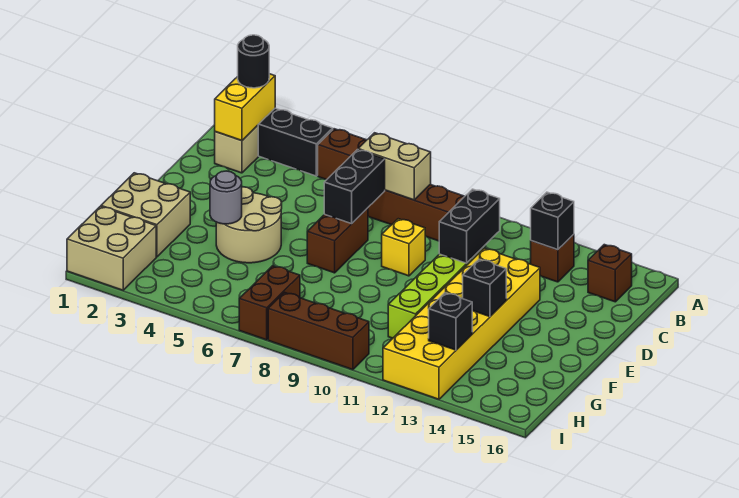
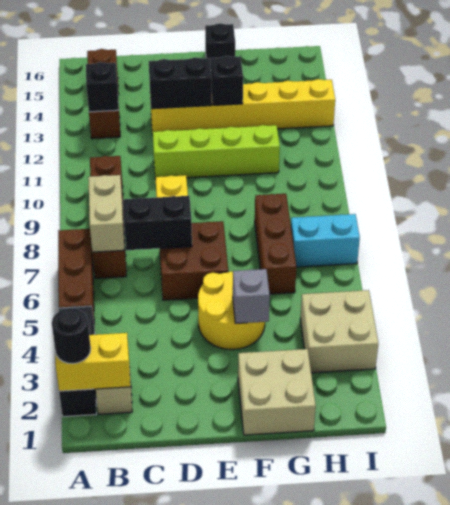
black brick C11:D11 level 2 -> black brick D13:E13 level 2
brown brick D7:E7 level 1 -> brown brick D6:E7 level 1
yellow brick D12:I13 level 1 -> yellow brick D13:I13 level 1
tan round brick E4:F5 level 1 -> yellow round brick E4:F5 level 1
grey round brick F4 level 2 -> grey brick F4 level 2
tan brick H1:I2 level 1 -> tan brick H3:I4 level 1
brown brick H7:I7 level 1 -> cyan brick H7:I7 level 1
black brick H13 level 2 -> black brick F16 level 1
brown brick I8:I10 level 1 -> brown brick G6:G8 level 1

